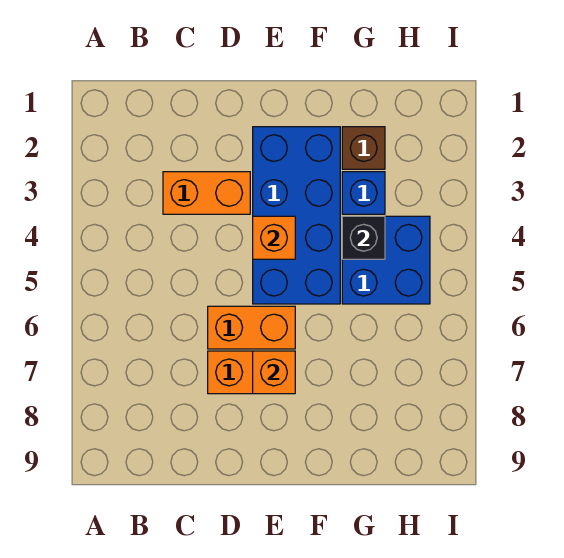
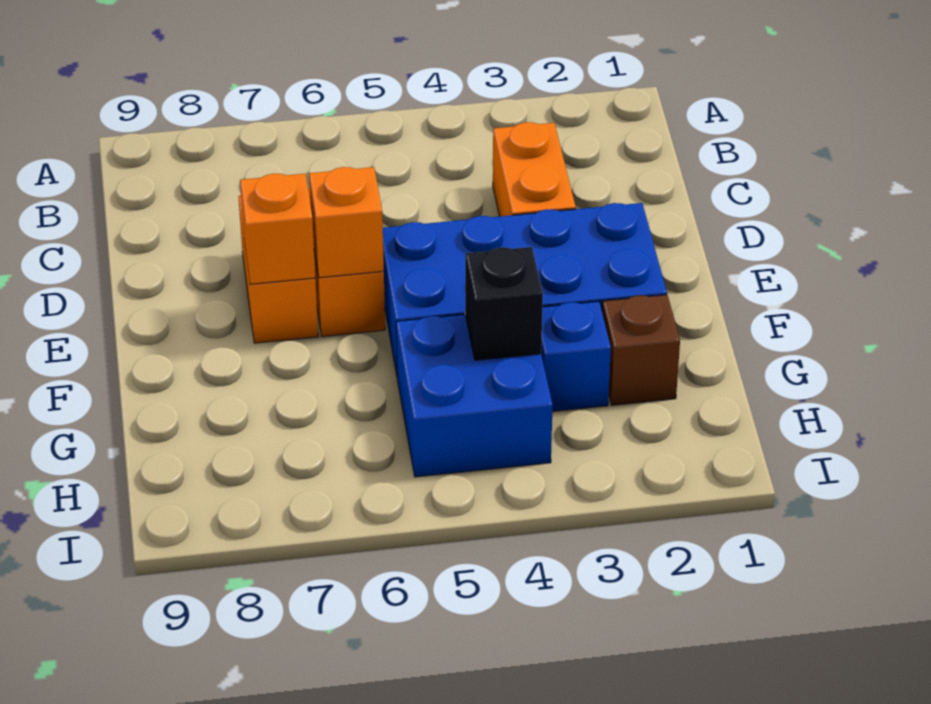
orange brick E4 level 2 -> orange brick E6 level 2

